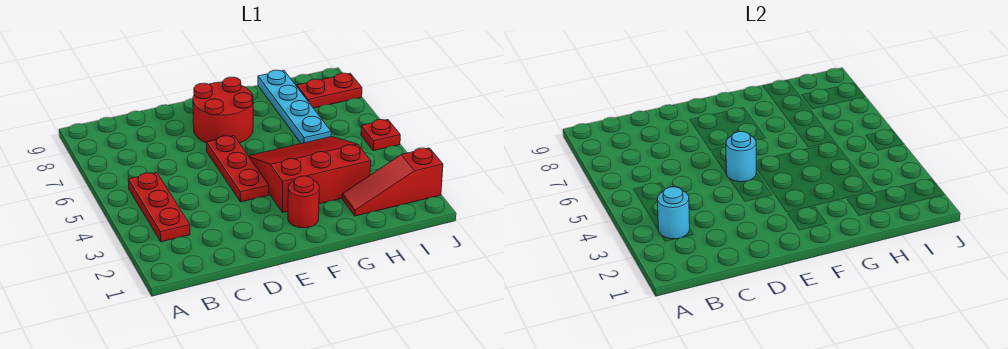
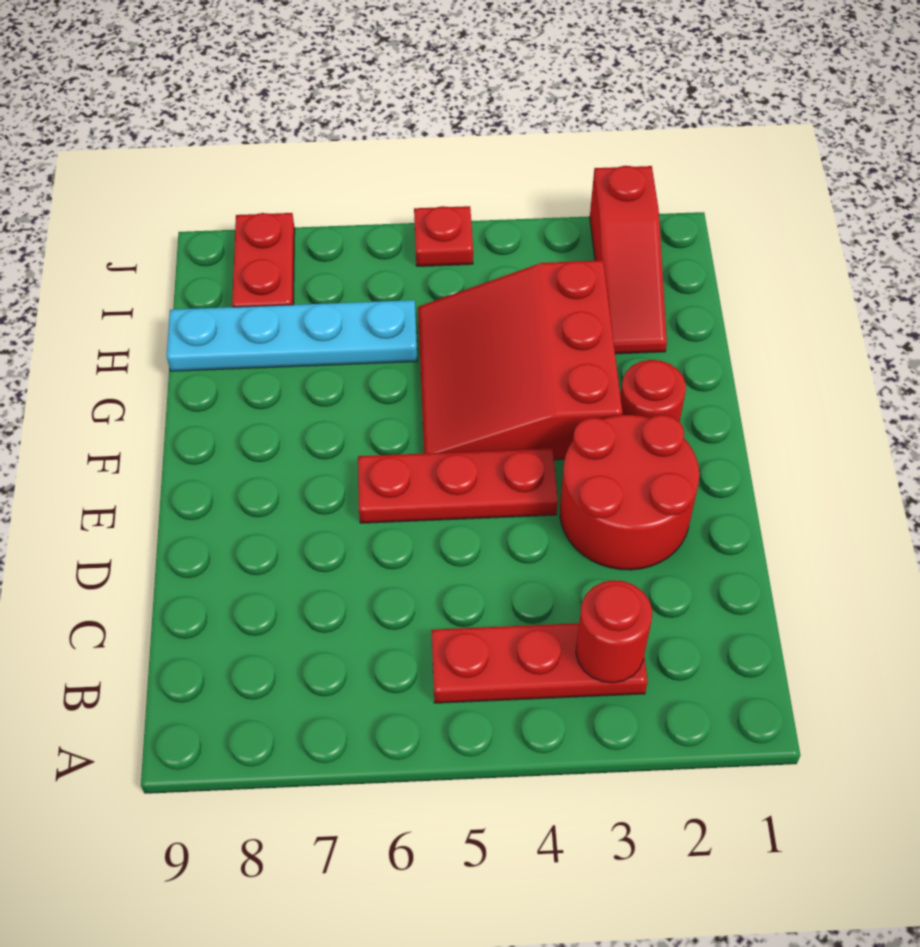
cyan round brick B3 level 2 -> red round brick B3 level 2
cyan round brick E5 level 2 -> none
red round brick E7:F8 level 1 -> red round brick D2:E3 level 1

